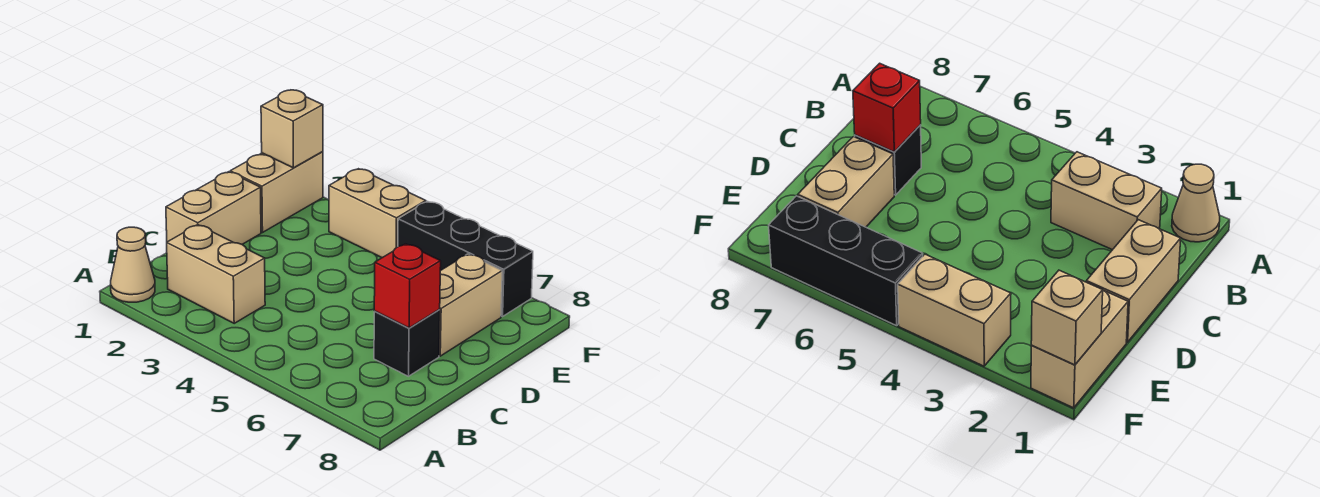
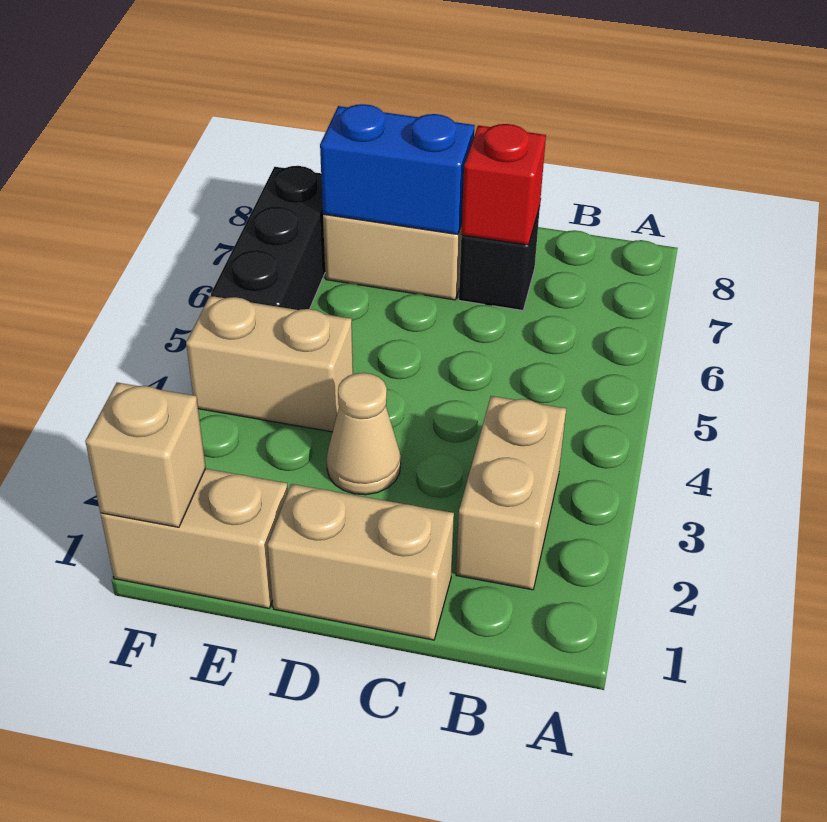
tan cone A1 level 1 -> tan cone D3 level 1
none -> blue brick D7:E7 level 2
tan brick F3:F4 level 1 -> tan brick E4:F4 level 1

